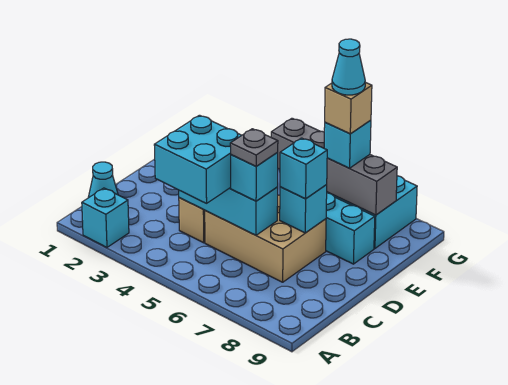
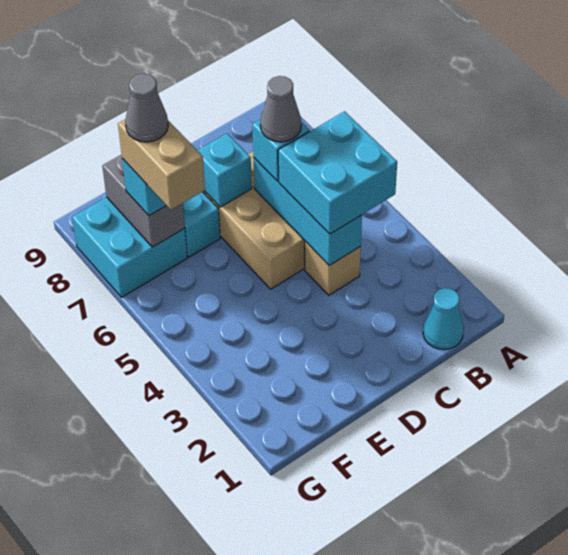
cyan brick A2 level 1 -> none
grey plate C6 level 4 -> grey cone C6 level 4
cyan brick D7 level 3 -> none
grey brick F5:F8 level 2 -> grey brick F7:F8 level 2
tan brick F7 level 4 -> tan brick F6:F7 level 4
cyan cone F7 level 5 -> grey cone F7 level 5

